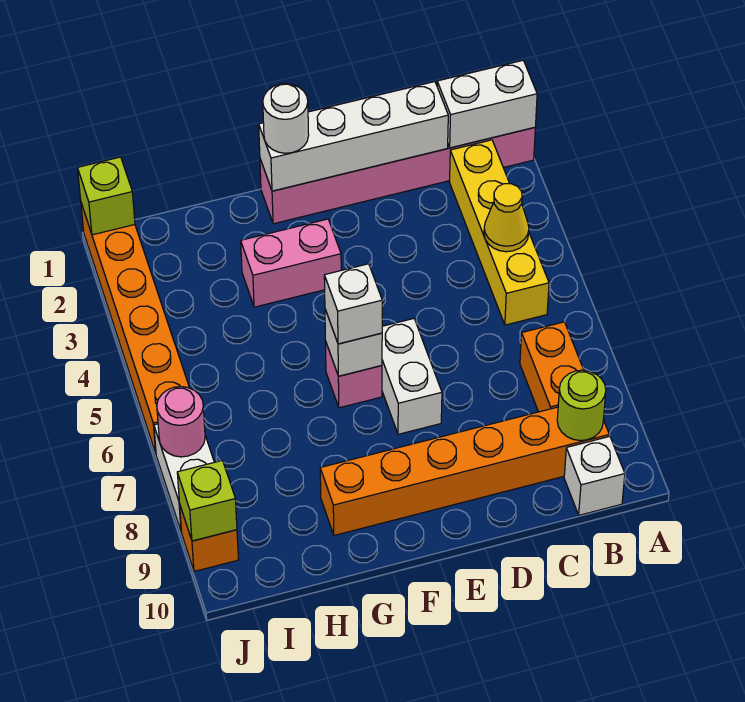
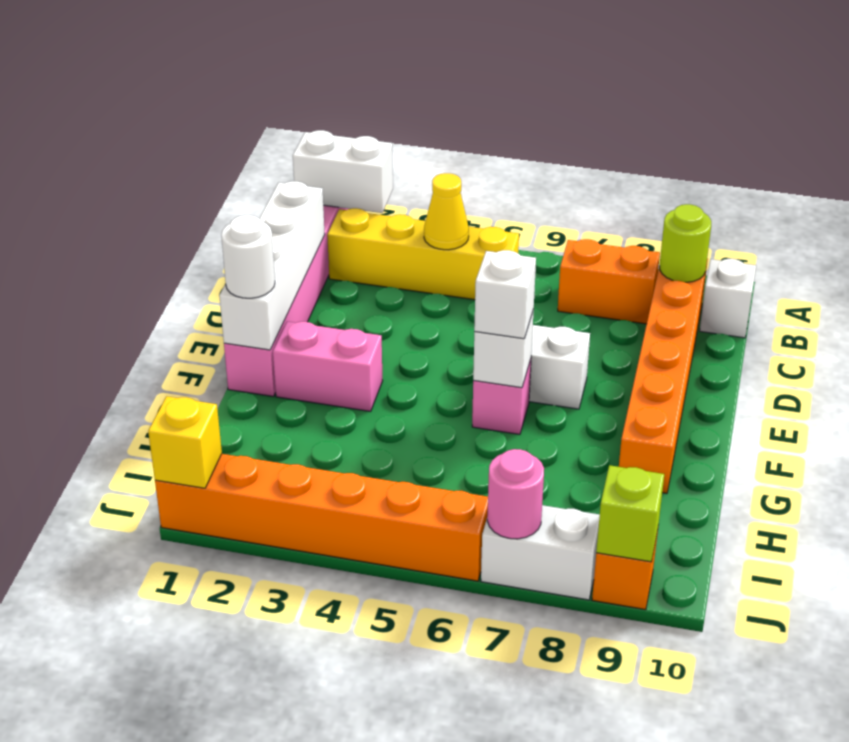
white brick A1:B1 level 2 -> white brick A1:A2 level 2
pink brick F3:G3 level 1 -> pink brick F2:F3 level 1
lime brick J1 level 2 -> yellow brick J1 level 2

